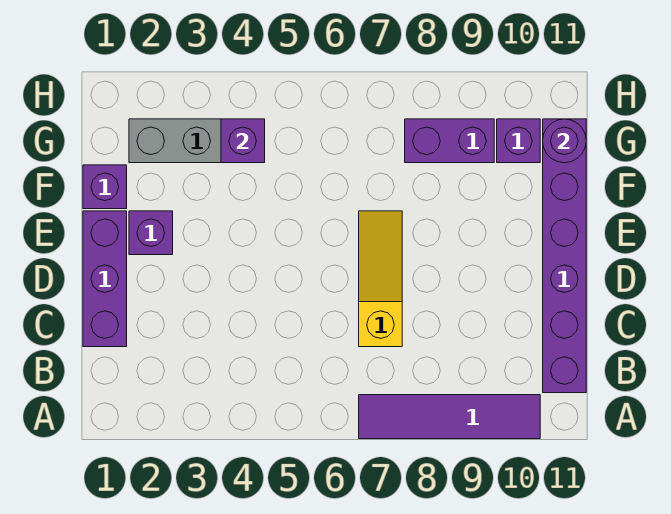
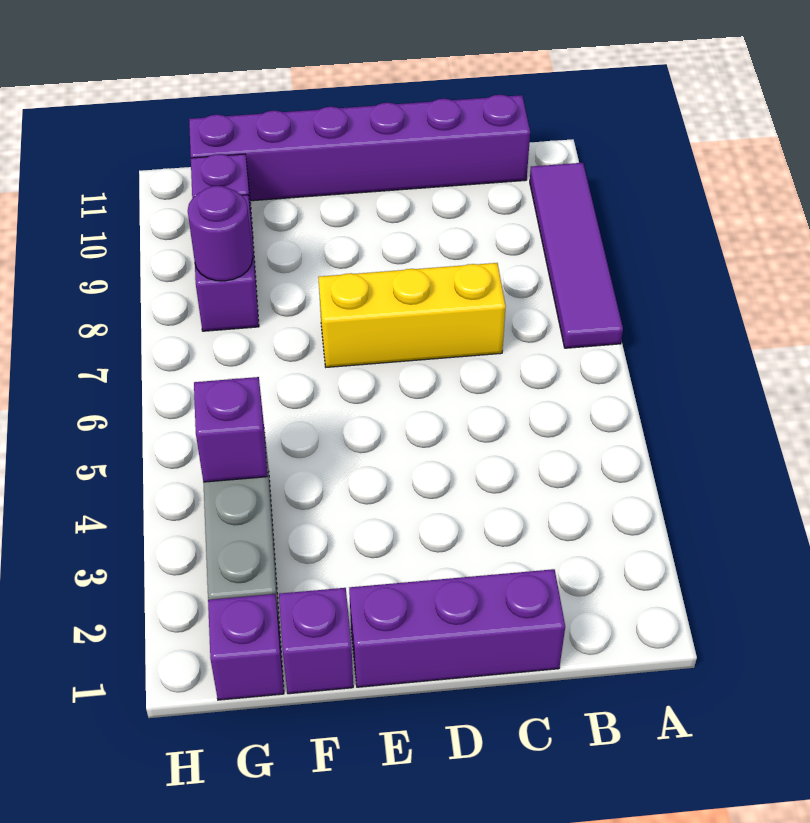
yellow slope C7:E7 level 1 top C -> yellow brick C7:E7 level 1
purple brick E2 level 1 -> purple brick G1 level 1
purple round brick G11 level 2 -> purple round brick G8 level 2

